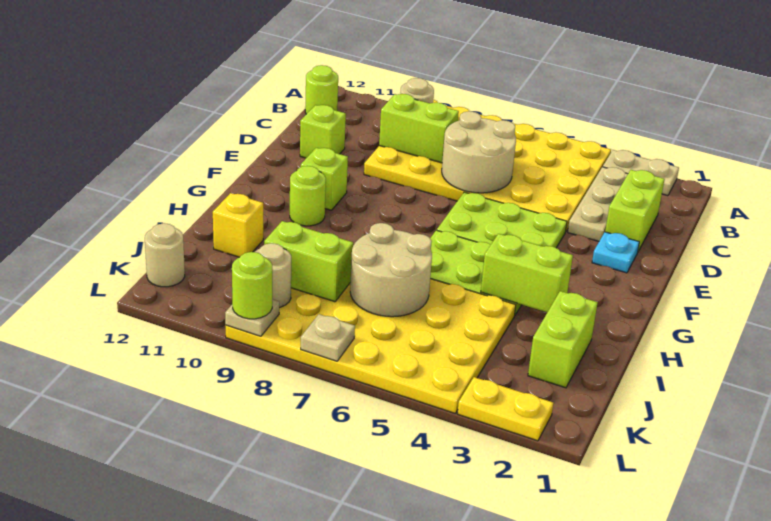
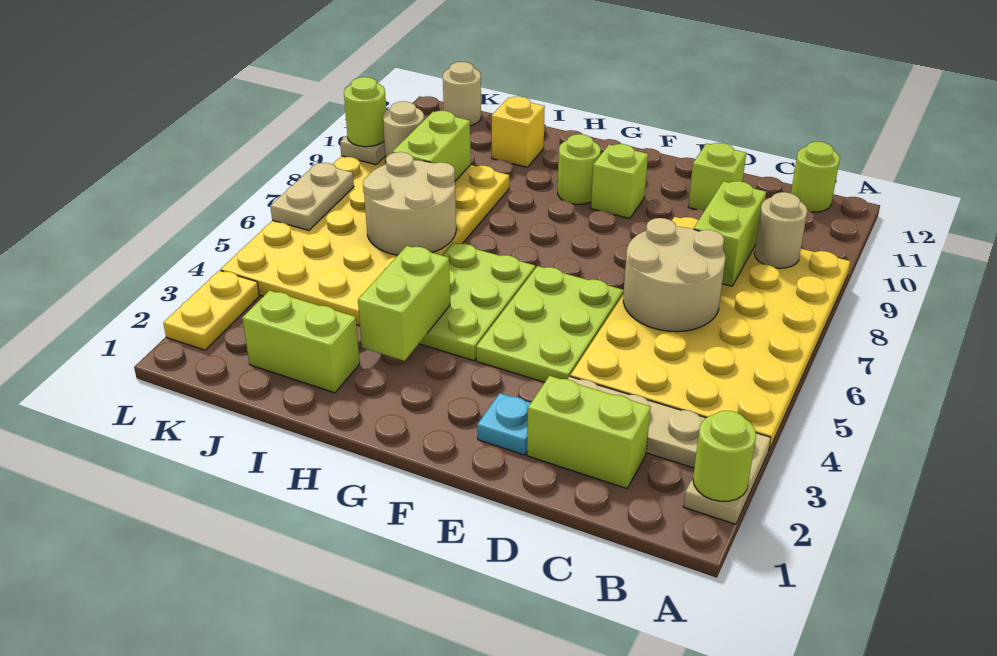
none -> lime round brick A2 level 2
tan plate L7 level 2 -> tan plate L6:L7 level 2

